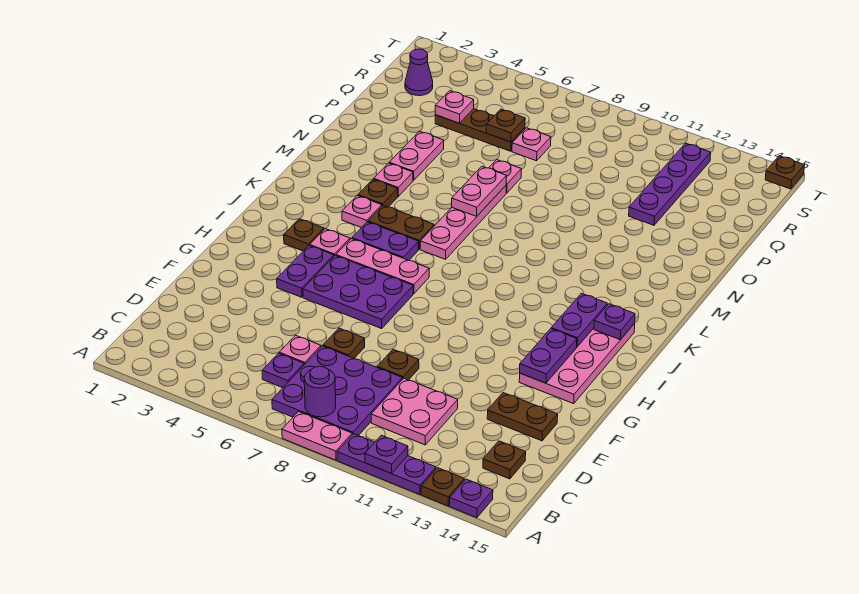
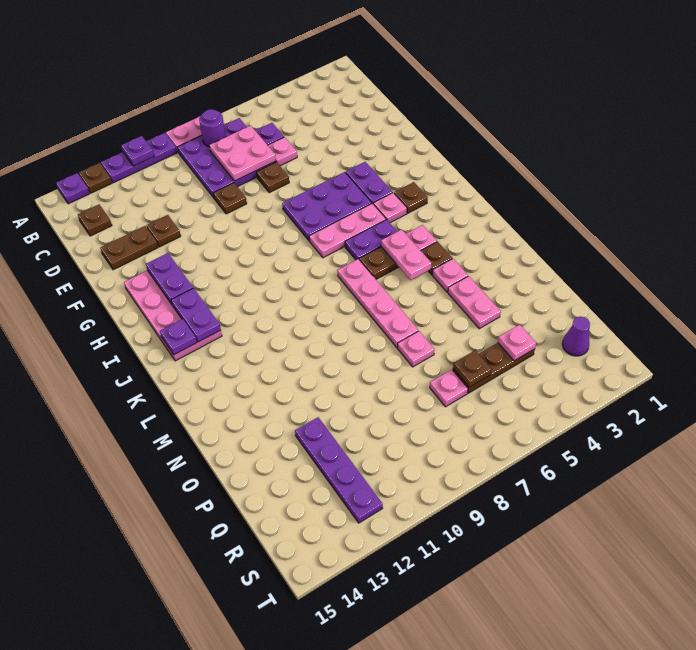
pink plate C10:D11 level 1 -> pink plate C7:D8 level 2
pink plate M7:N7 level 2 -> pink plate K5:L5 level 2
brown plate T15 level 1 -> brown plate E12 level 1

